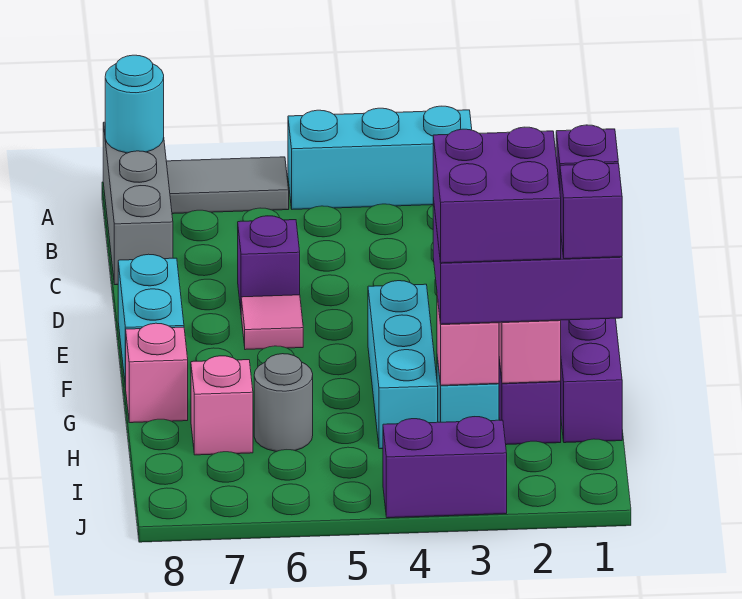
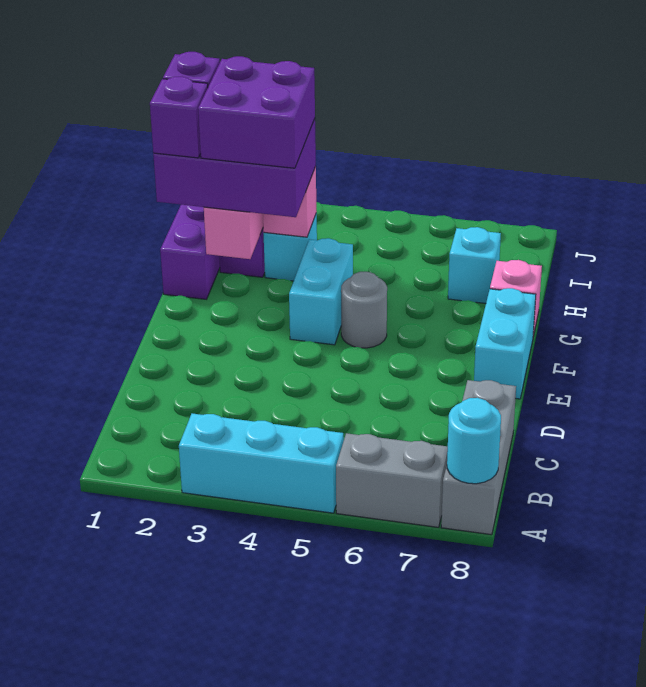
grey tile A6:A7 level 1 -> grey brick A6:A7 level 1
purple brick D6 level 1 -> none
pink tile E6 level 1 -> none
cyan brick F4:H4 level 1 -> cyan brick F4:G4 level 1
grey round brick H6 level 1 -> grey round brick F5 level 1
pink brick H7 level 1 -> cyan brick H7 level 1
purple brick J3:J4 level 1 -> none

